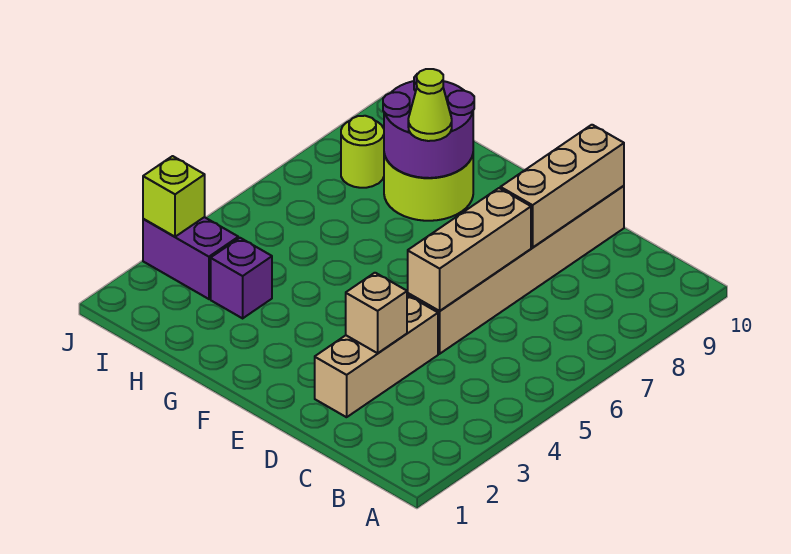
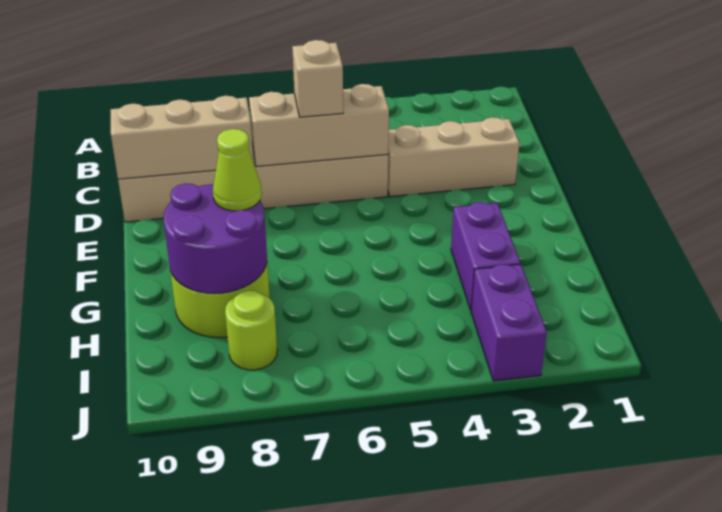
tan brick D3 level 2 -> tan brick D6 level 3
purple brick H3 level 1 -> purple brick G3:H3 level 1
lime brick J3 level 2 -> none

